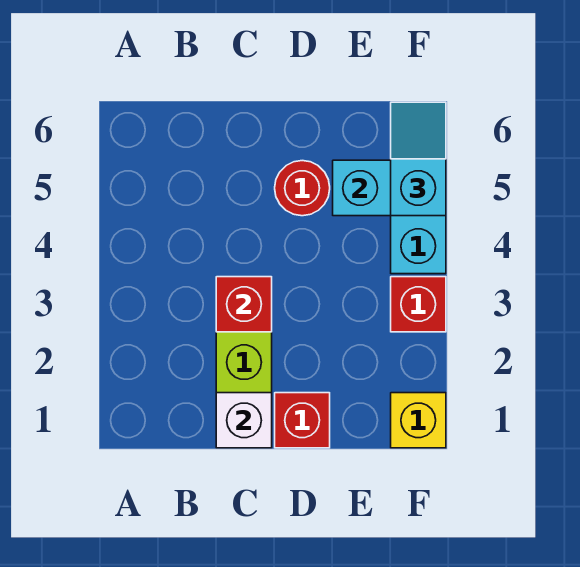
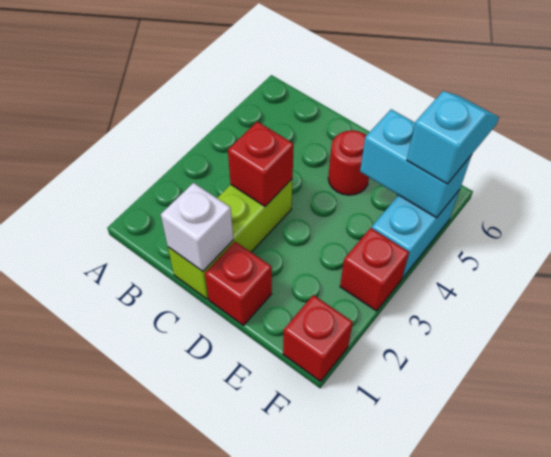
yellow brick F1 level 1 -> red brick F1 level 1

